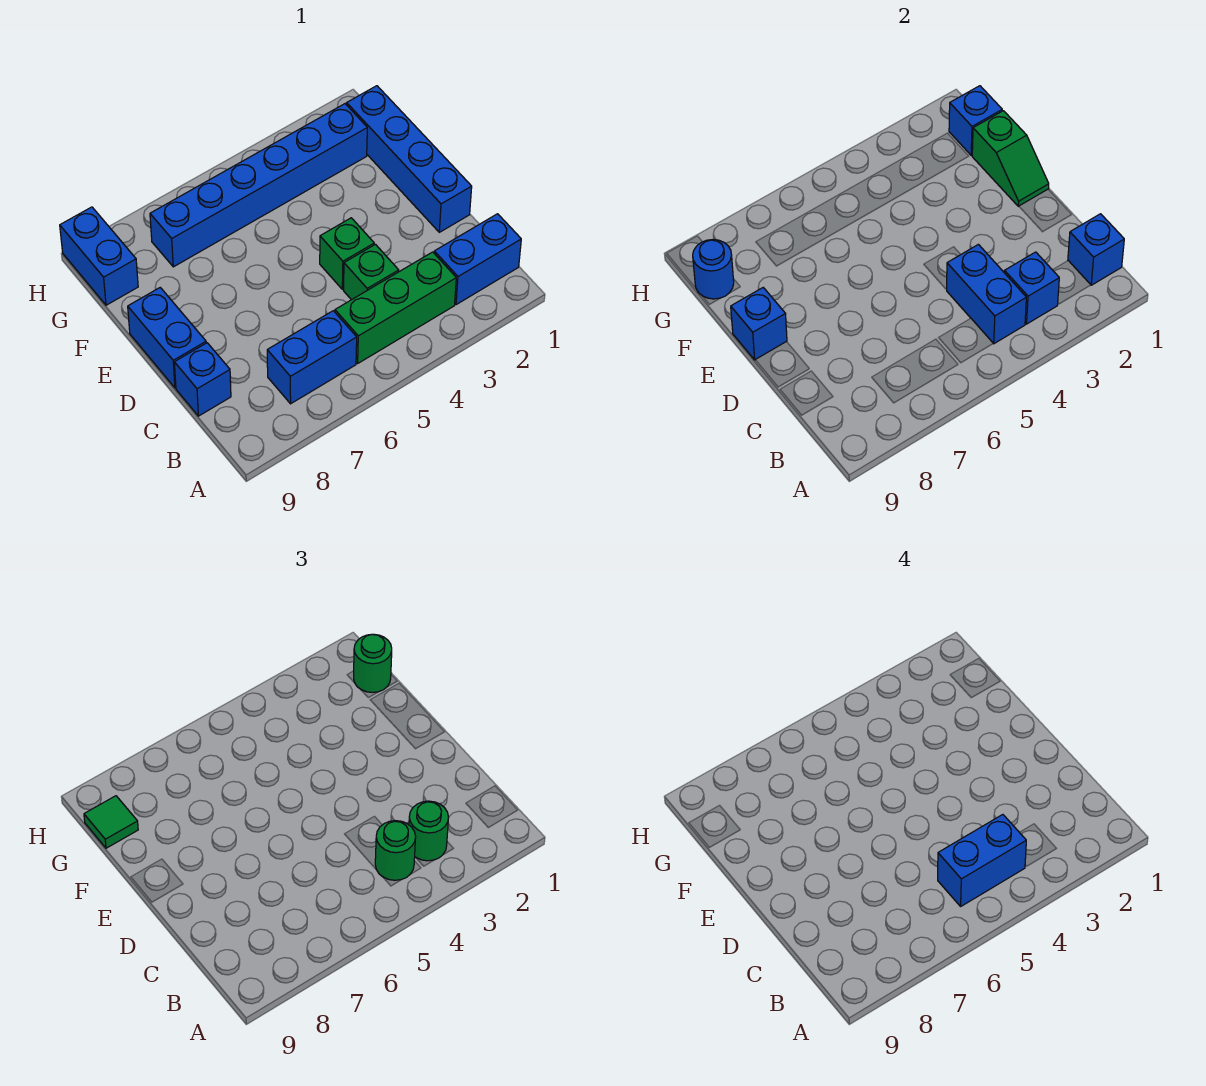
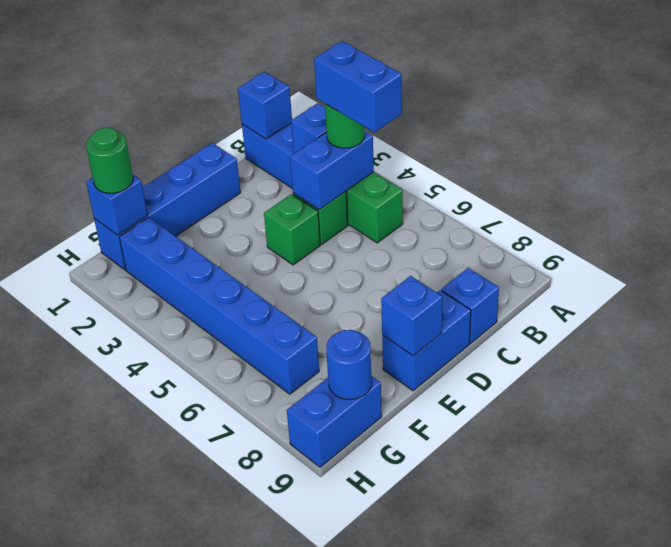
green round brick B3 level 3 -> none
blue brick B6:B7 level 1 -> none
green slope E1:F1 level 2 top F -> none
green tile G9 level 3 -> none

